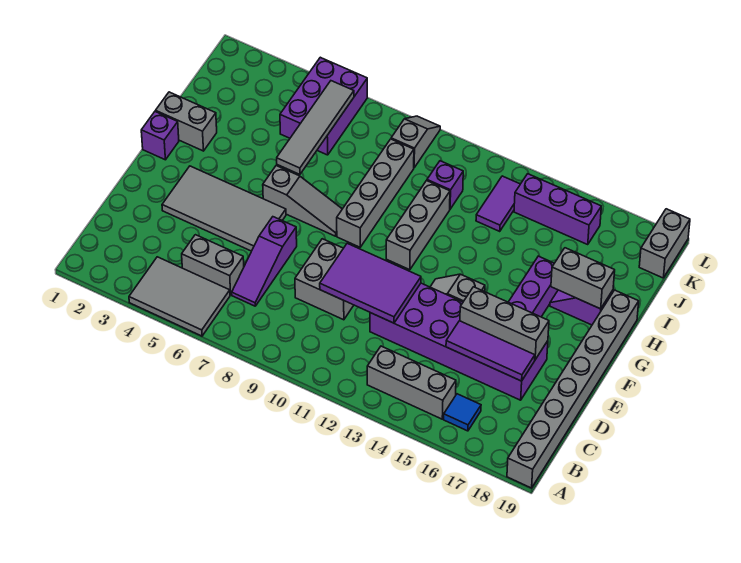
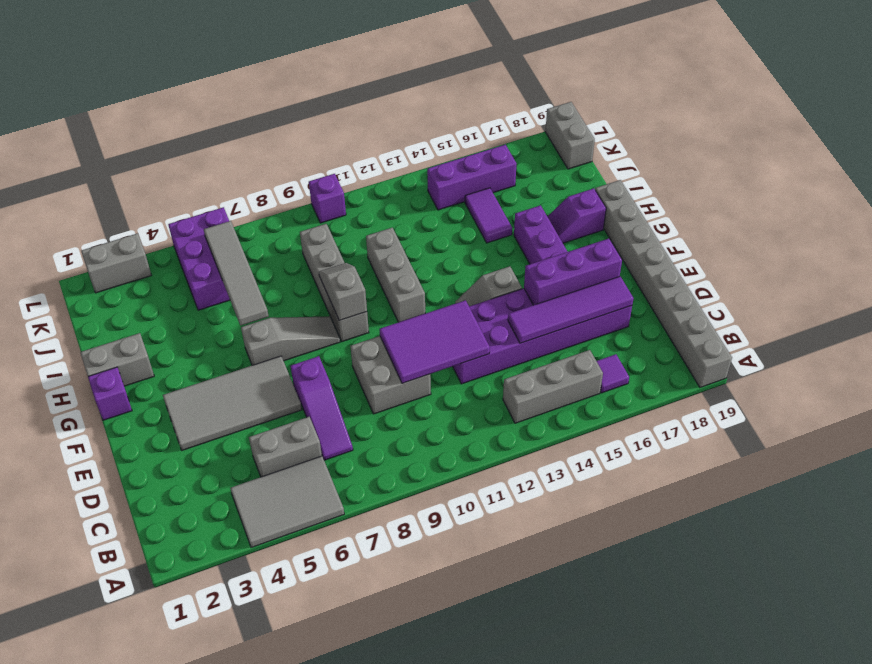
blue tile B16 level 1 -> purple tile B16 level 1
purple tile D15:D17 level 2 -> purple tile D14:D17 level 2
grey brick E15:E17 level 2 -> purple brick E15:E17 level 2
grey brick H17:H18 level 2 -> grey brick L2:L3 level 1
purple brick J11 level 1 -> purple brick L10 level 1
purple tile J13:K13 level 1 -> purple tile I15:J15 level 1
grey slope K9:L9 level 1 top K -> grey slope G9:H9 level 2 top G

